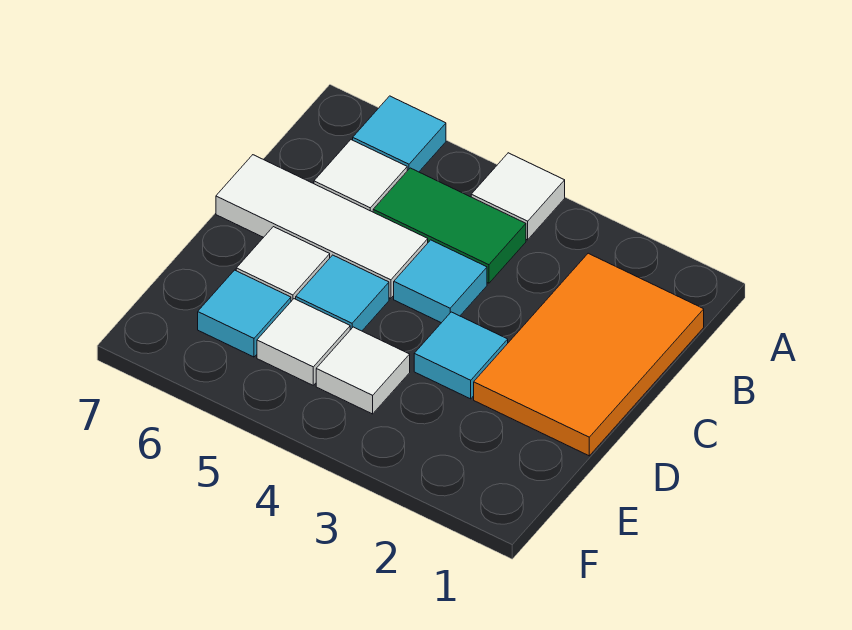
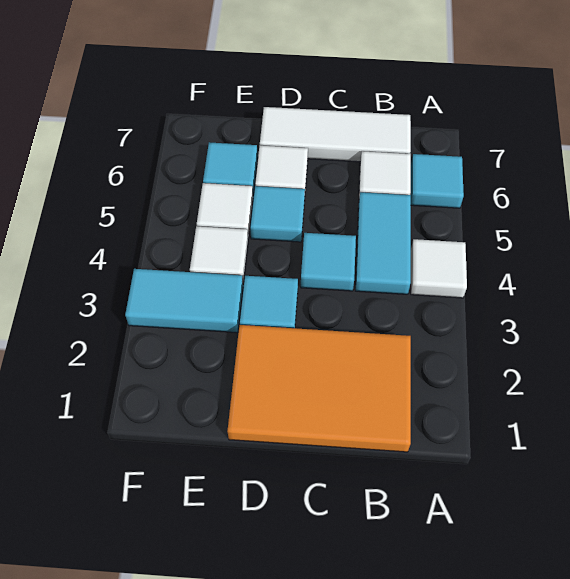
green tile B4:B5 level 1 -> cyan tile B4:B5 level 1
white tile C5:C7 level 1 -> white tile B7:D7 level 1
none -> cyan tile E3:F3 level 1

